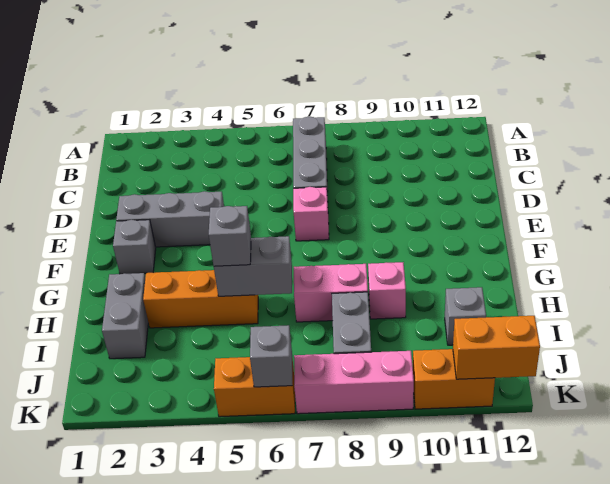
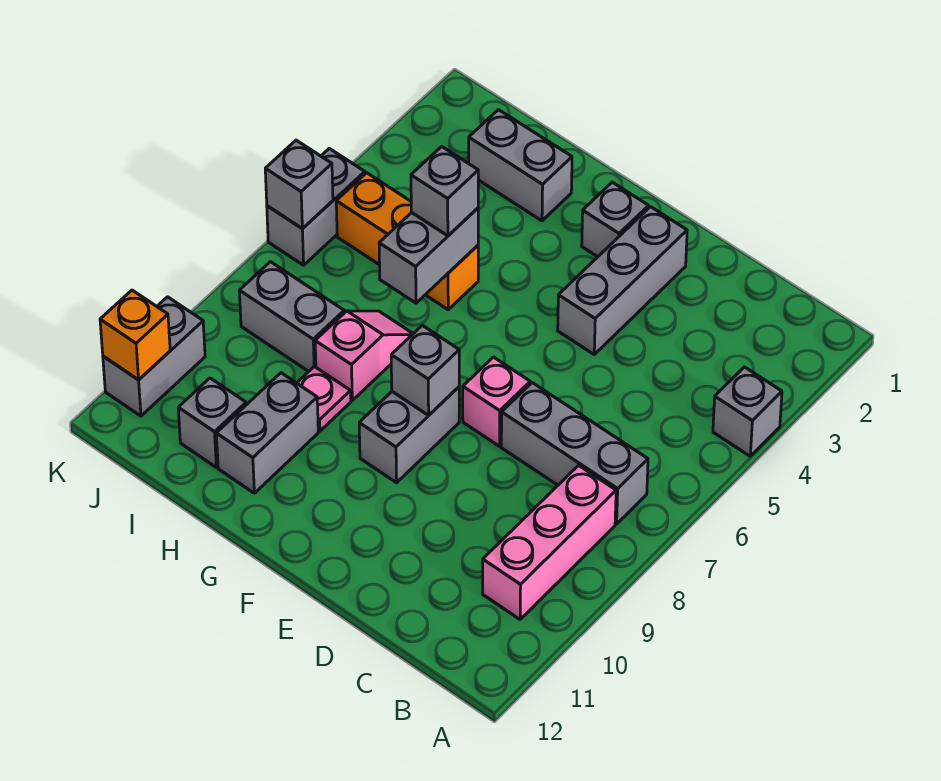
none -> grey brick A4 level 1
none -> grey brick F8:F9 level 1
none -> grey brick F8 level 2
orange brick H3:H5 level 1 -> orange brick H5:J5 level 1
pink brick H7:H8 level 1 -> pink slope H7:H8 level 1 top 8
pink brick H9 level 1 -> pink plate H9 level 1
none -> grey brick H10:H11 level 1
orange brick K5:K6 level 1 -> grey brick K5:K6 level 1
pink brick K7:K9 level 1 -> pink brick B8:B10 level 1
orange brick K10:K11 level 1 -> grey brick K10:K11 level 1
orange brick K11:K12 level 2 -> orange brick K11 level 2

